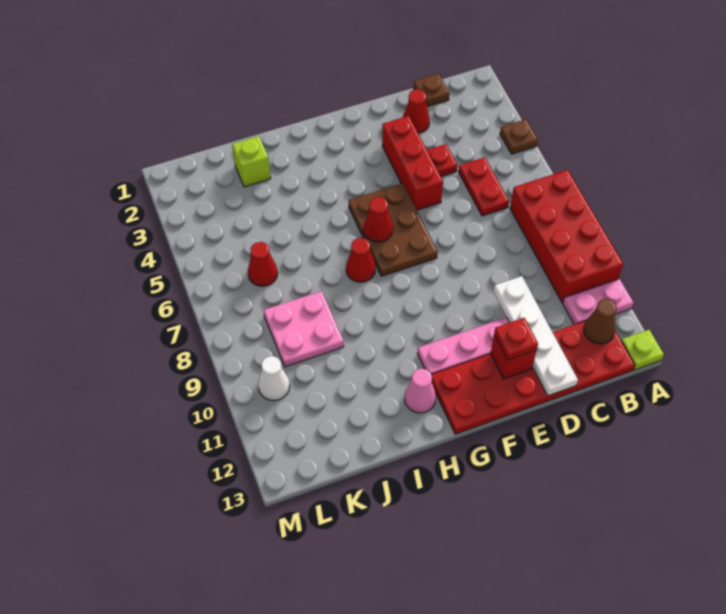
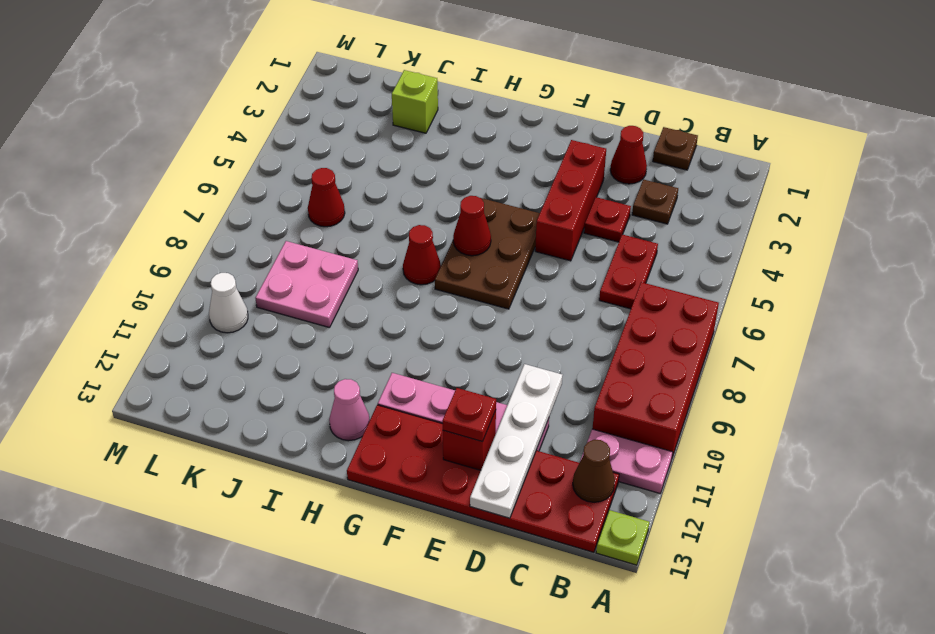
brown plate A4 level 1 -> brown plate C3 level 1

